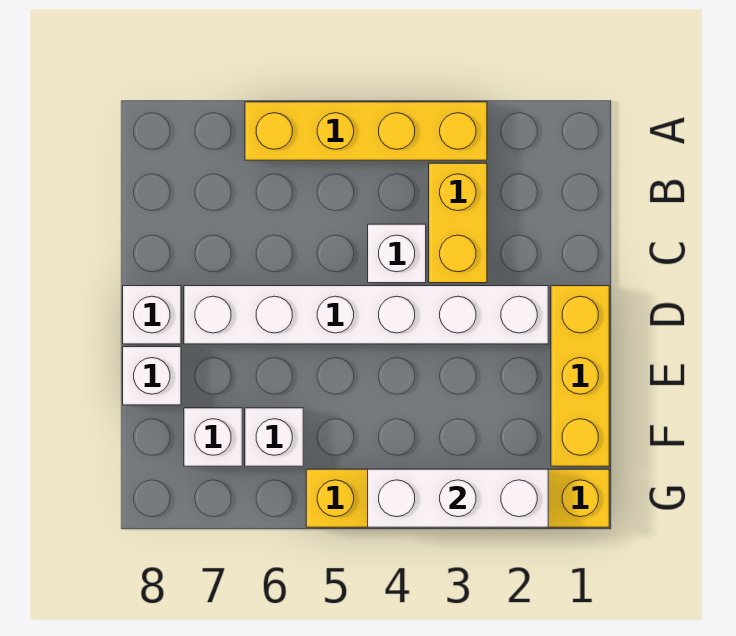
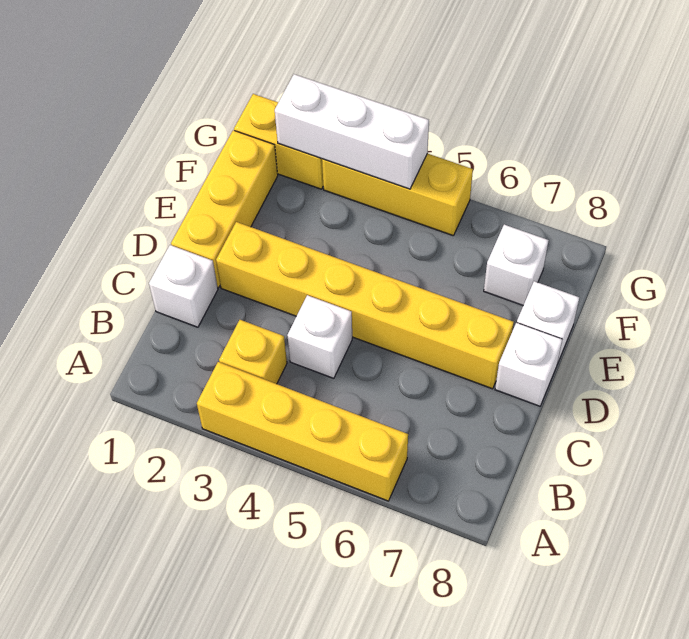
yellow brick B3:C3 level 1 -> yellow brick B3 level 1
white brick D2:D7 level 1 -> yellow brick D2:D7 level 1
white brick F6 level 1 -> white brick C1 level 1

